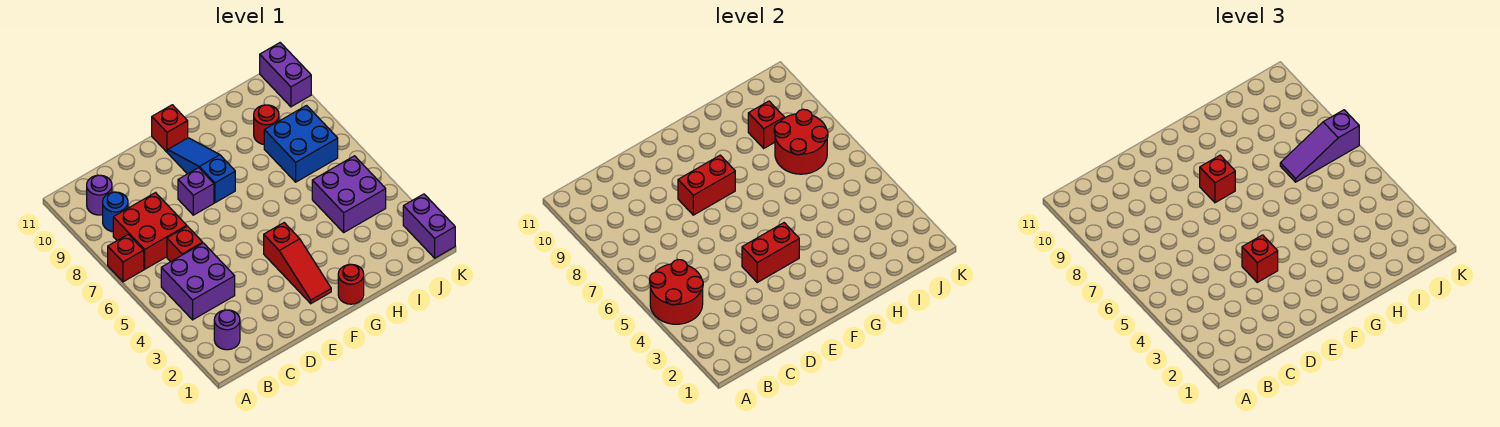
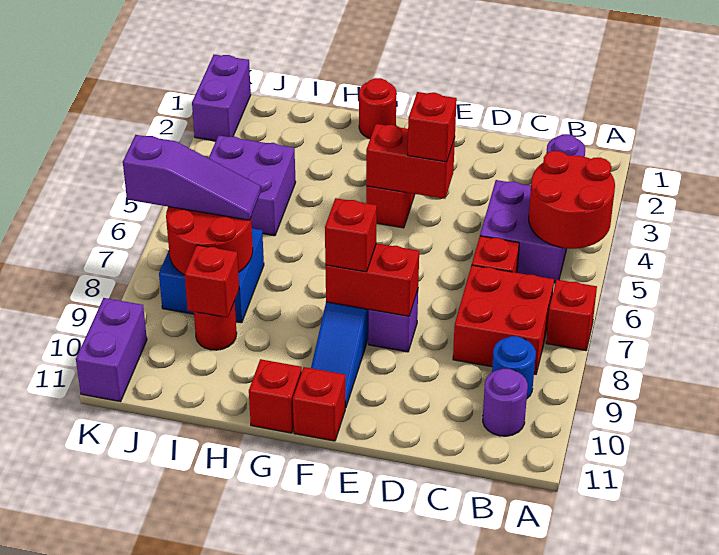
none -> red brick G11 level 1

